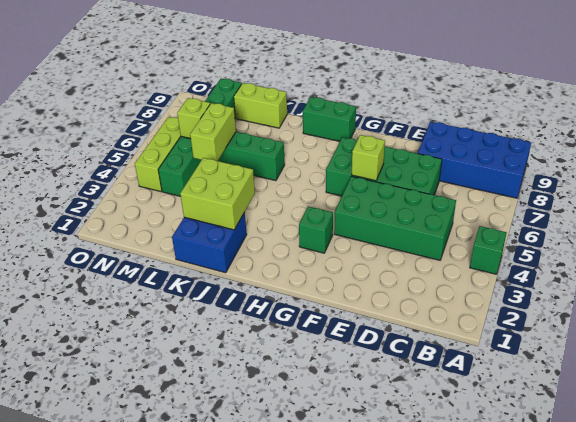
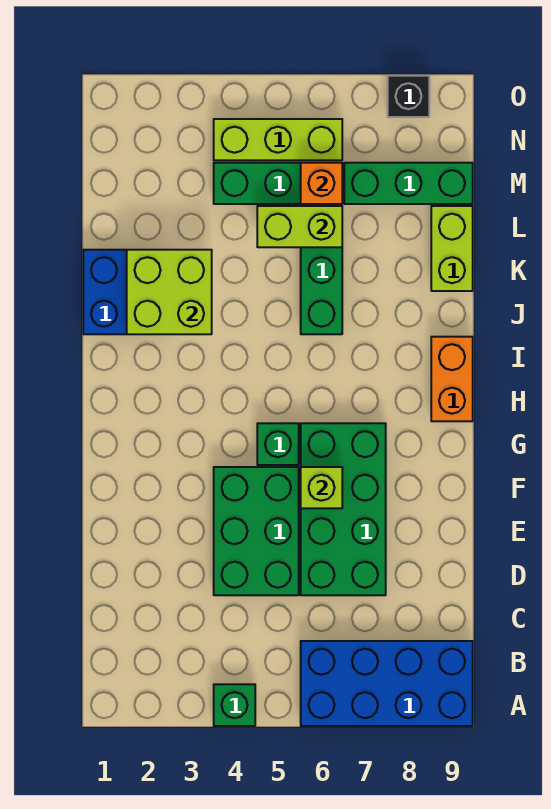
blue brick A8:D9 level 1 -> blue brick A6:B9 level 1
green brick C4:F5 level 1 -> green brick D4:F5 level 1
green brick G3 level 1 -> green brick G5 level 1
green brick H9:I9 level 1 -> orange brick H9:I9 level 1
lime brick M6 level 2 -> orange brick M6 level 2
none -> black brick O8 level 1

